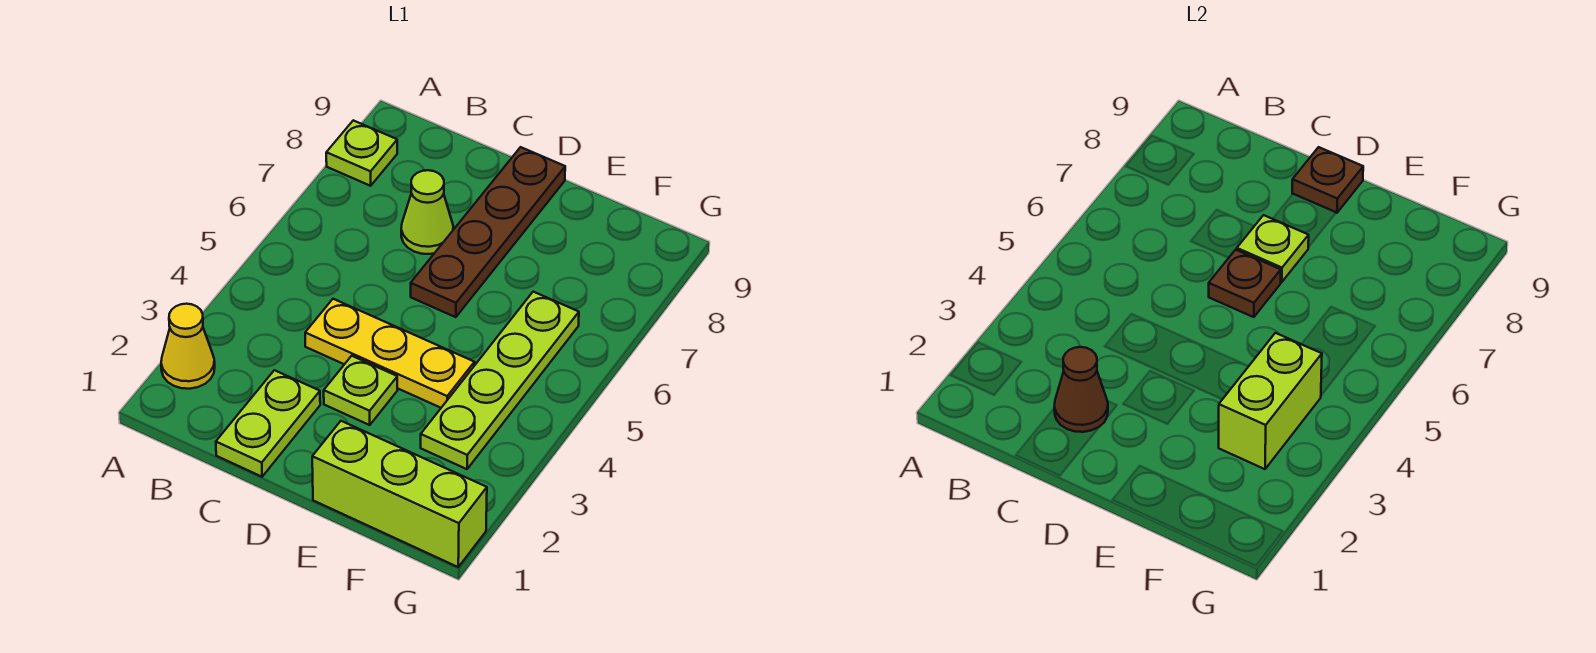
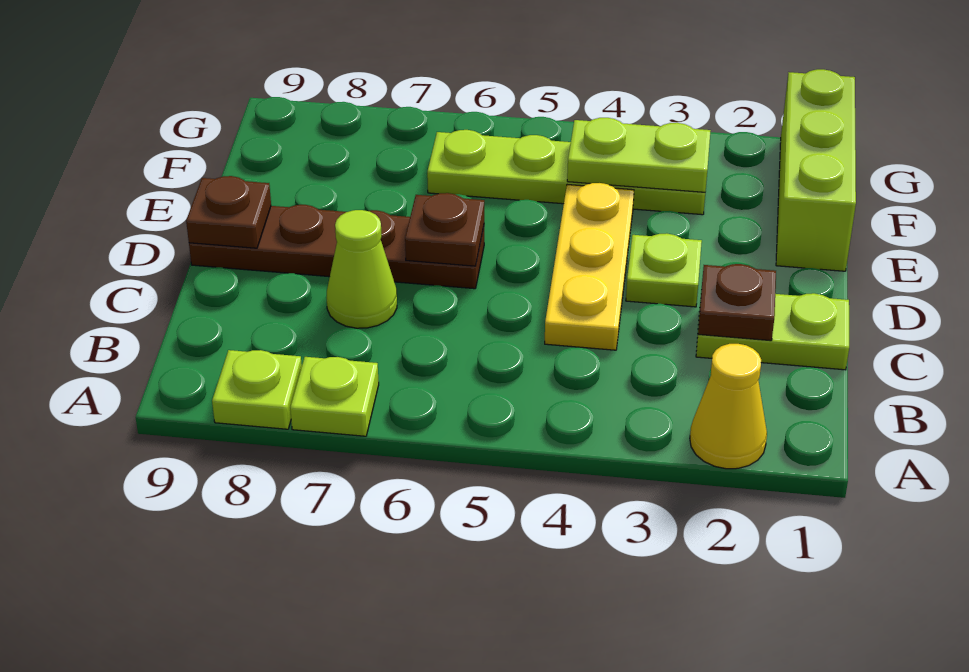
brown cone C2 level 2 -> brown plate C2 level 2
lime plate D7 level 2 -> lime plate A7 level 1
lime brick F3:F4 level 2 -> lime plate F3:F4 level 2

